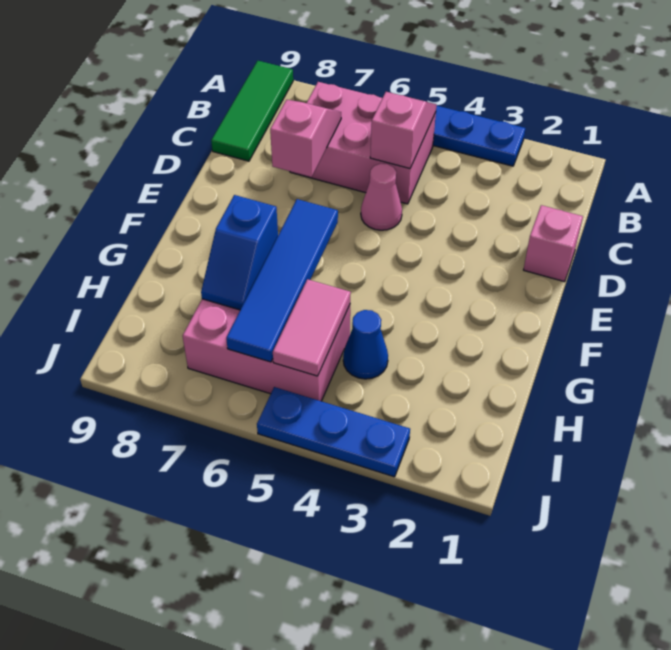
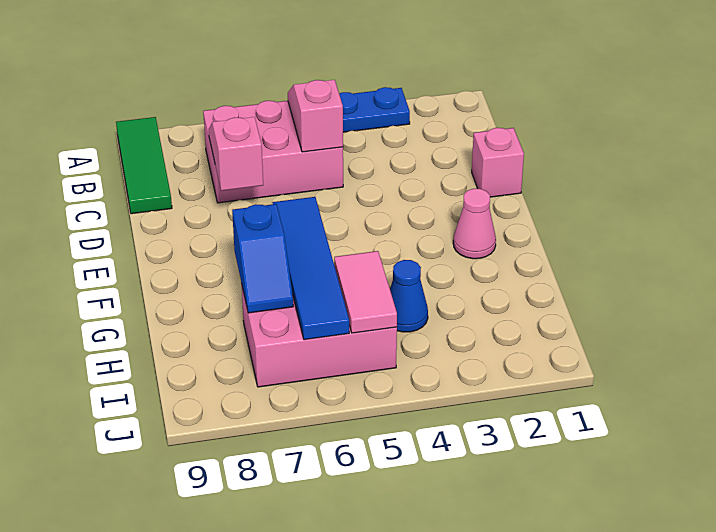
pink cone D5 level 1 -> pink cone F2 level 1
blue plate J3:J5 level 1 -> none

